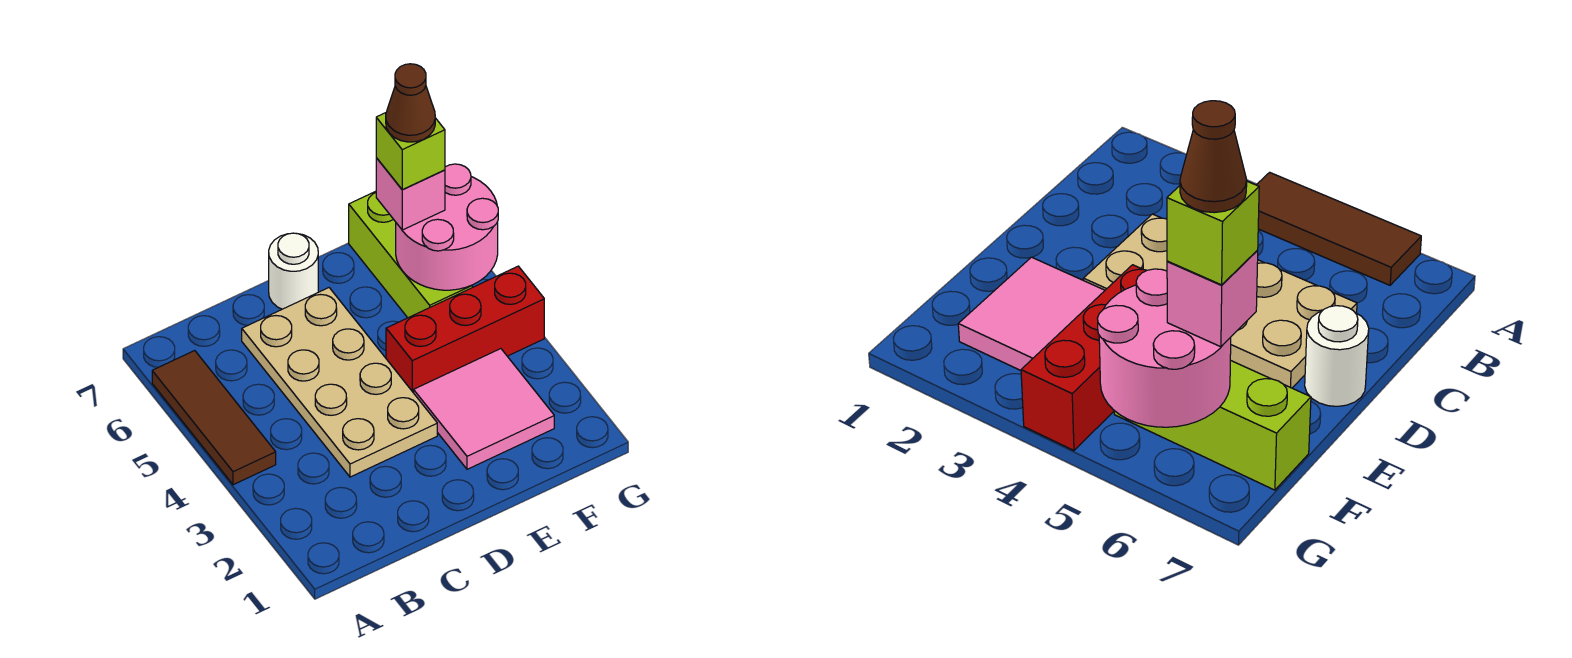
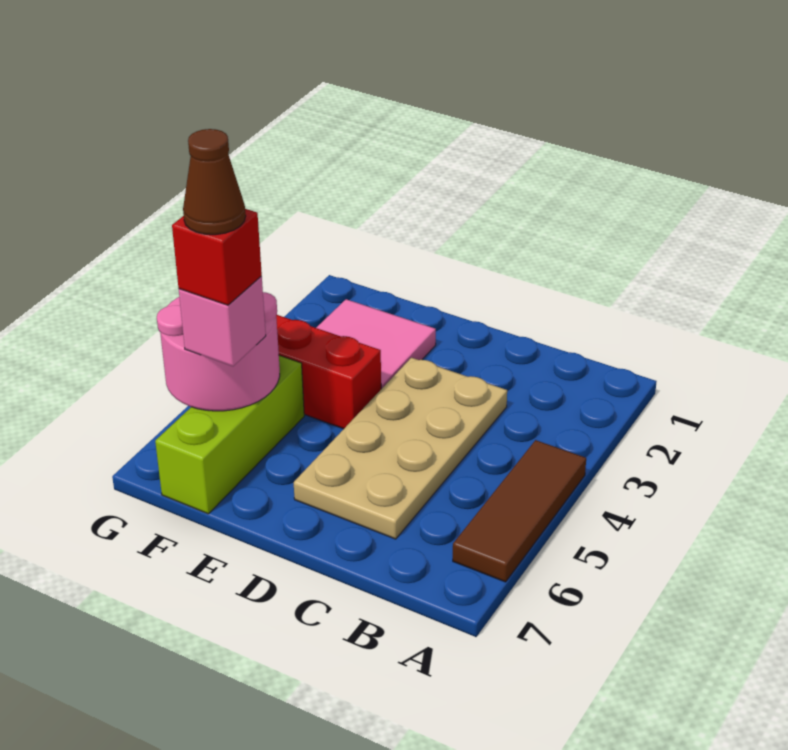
white round brick D7 level 1 -> none
lime brick F6 level 4 -> red brick F6 level 4

